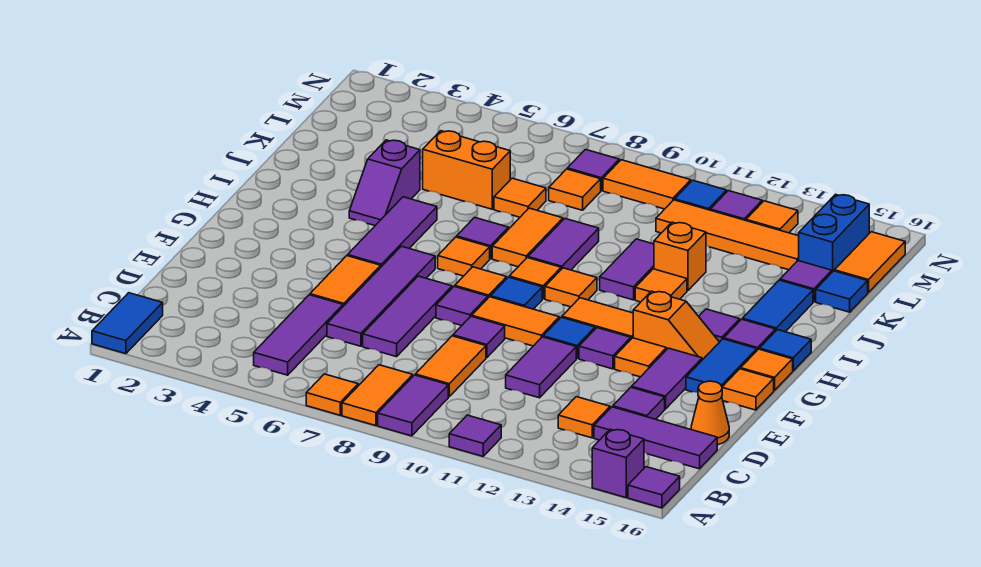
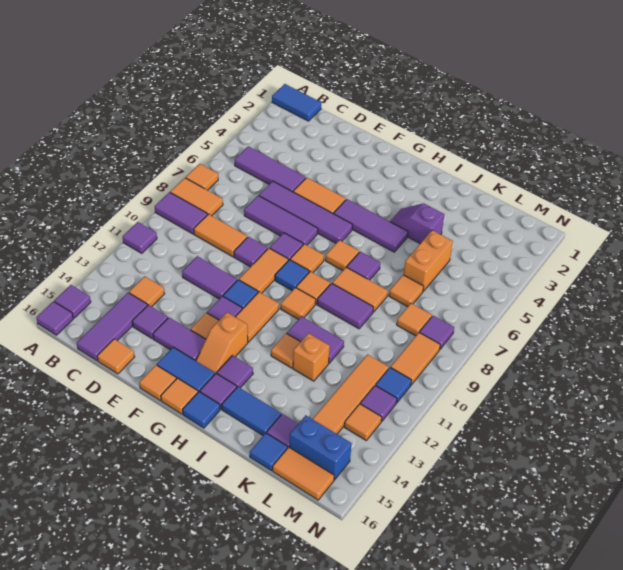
purple brick A15 level 1 -> purple tile A15 level 1
orange cone D16 level 1 -> orange tile D16 level 1

